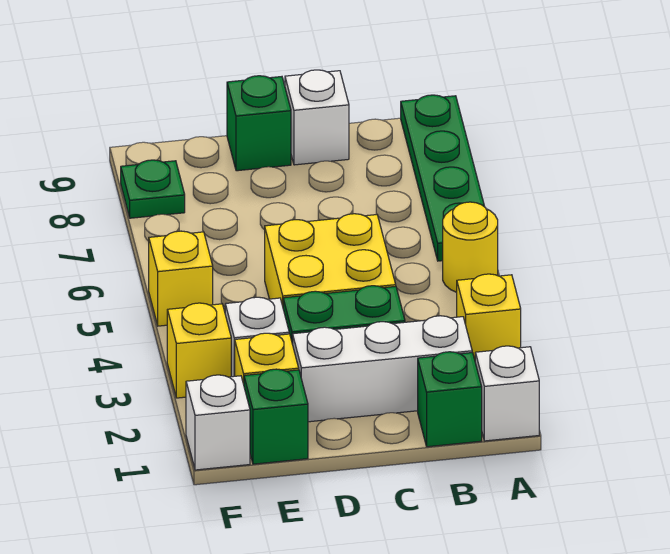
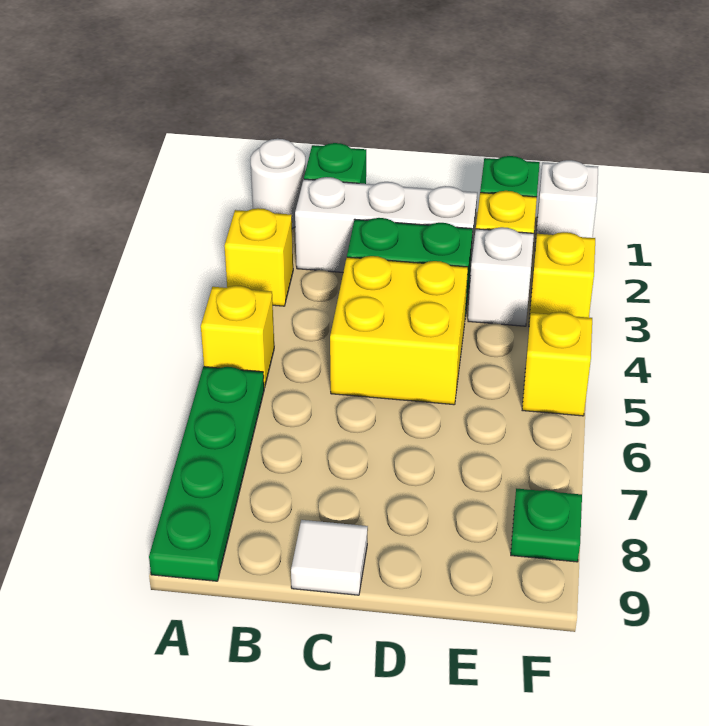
white brick A1 level 1 -> white round brick A1 level 1
yellow round brick A5 level 1 -> yellow brick A5 level 1
white brick C9 level 1 -> white tile C9 level 1
green brick D9 level 1 -> none

